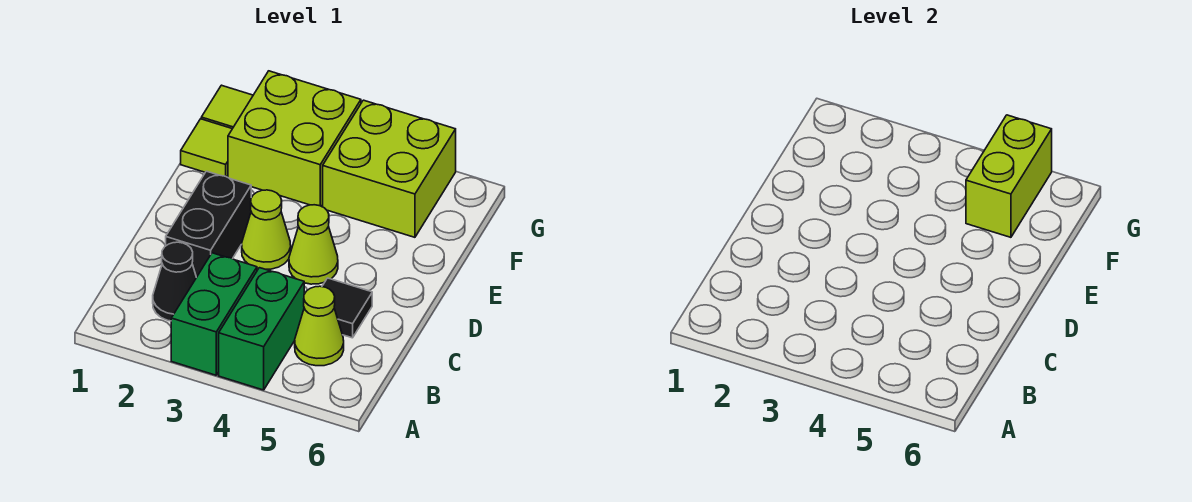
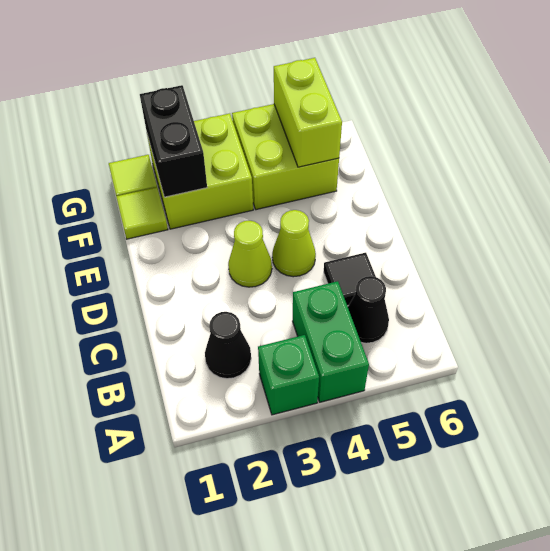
green brick A3:B3 level 1 -> green brick A3 level 1
lime cone B5 level 1 -> black cone B5 level 1
black brick C2:D2 level 1 -> black brick F2:G2 level 2

